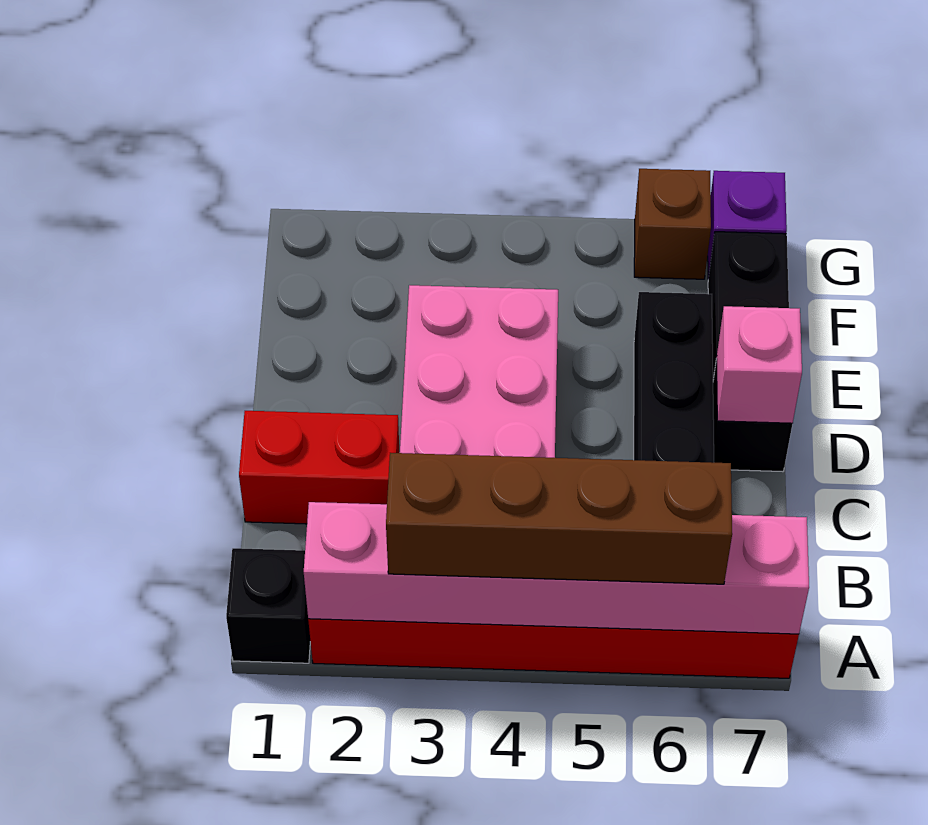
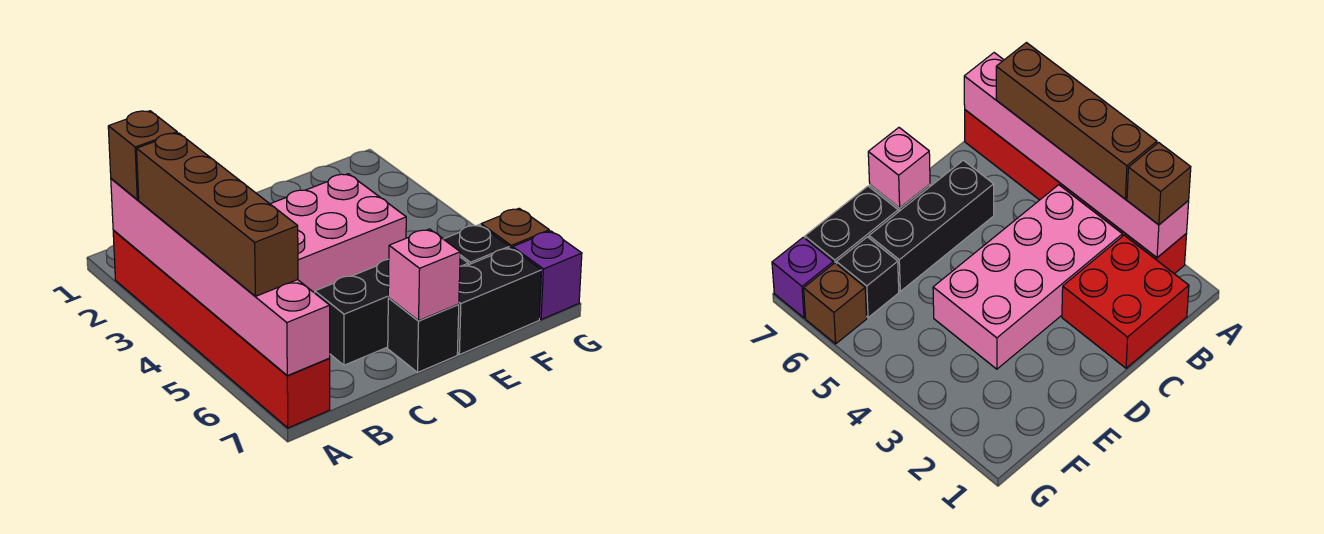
black brick A1 level 1 -> black brick F6 level 1
none -> brown brick A2 level 3
red brick C1:C2 level 1 -> red brick B1:C2 level 1

